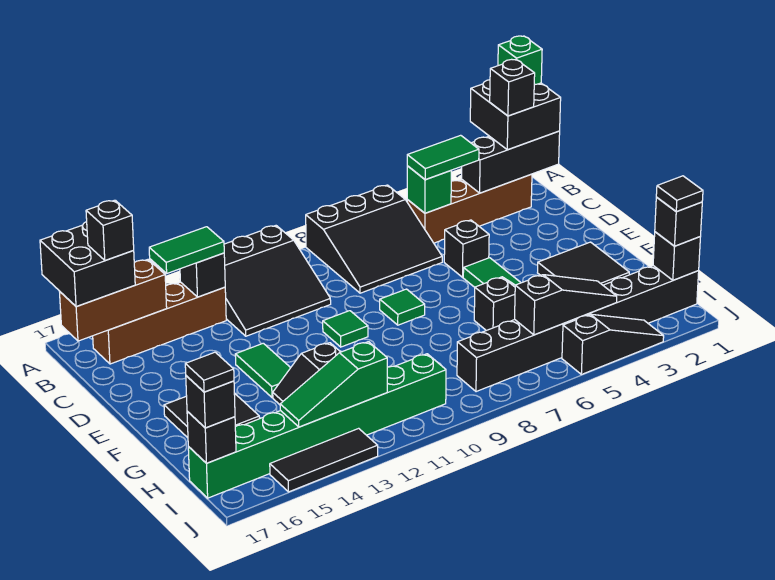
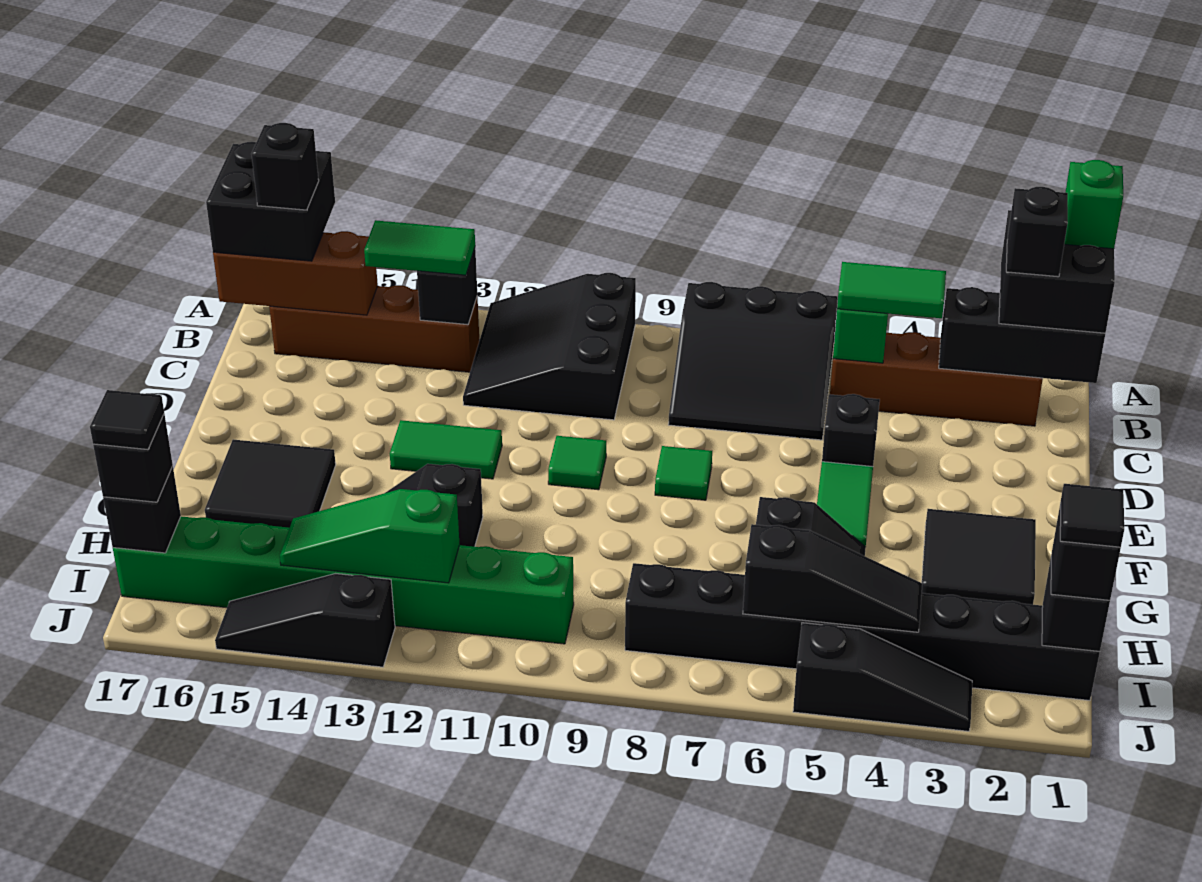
black slope A10:C12 level 1 top A -> black slope A10:C12 level 1 top 10
green tile E13:F13 level 1 -> green tile E12:E13 level 1
black tile J13:J15 level 1 -> black slope J13:J15 level 1 top 13

